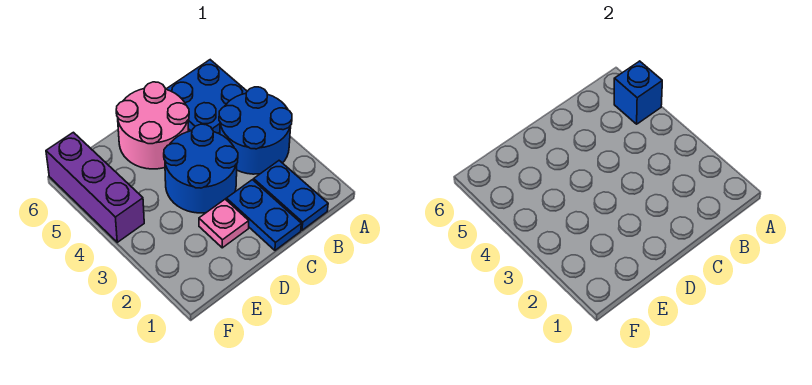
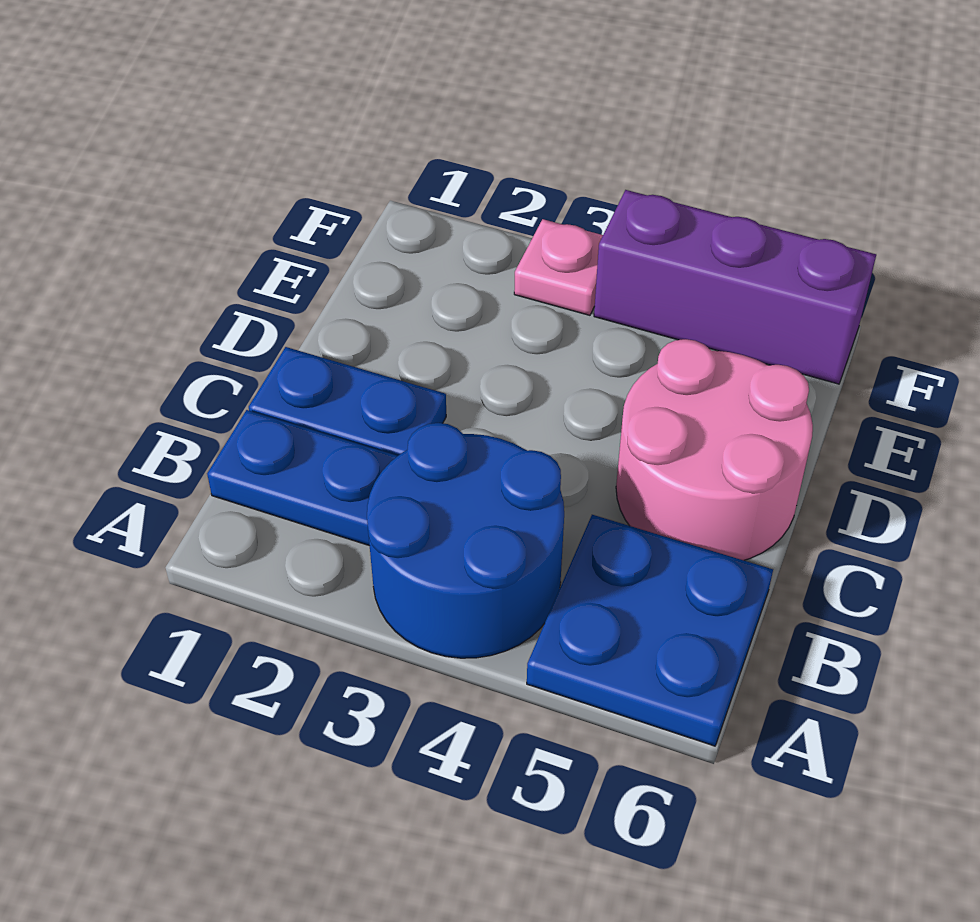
blue brick A5 level 2 -> none
blue round brick C3:D4 level 1 -> none
pink plate D2 level 1 -> pink plate F3 level 1

